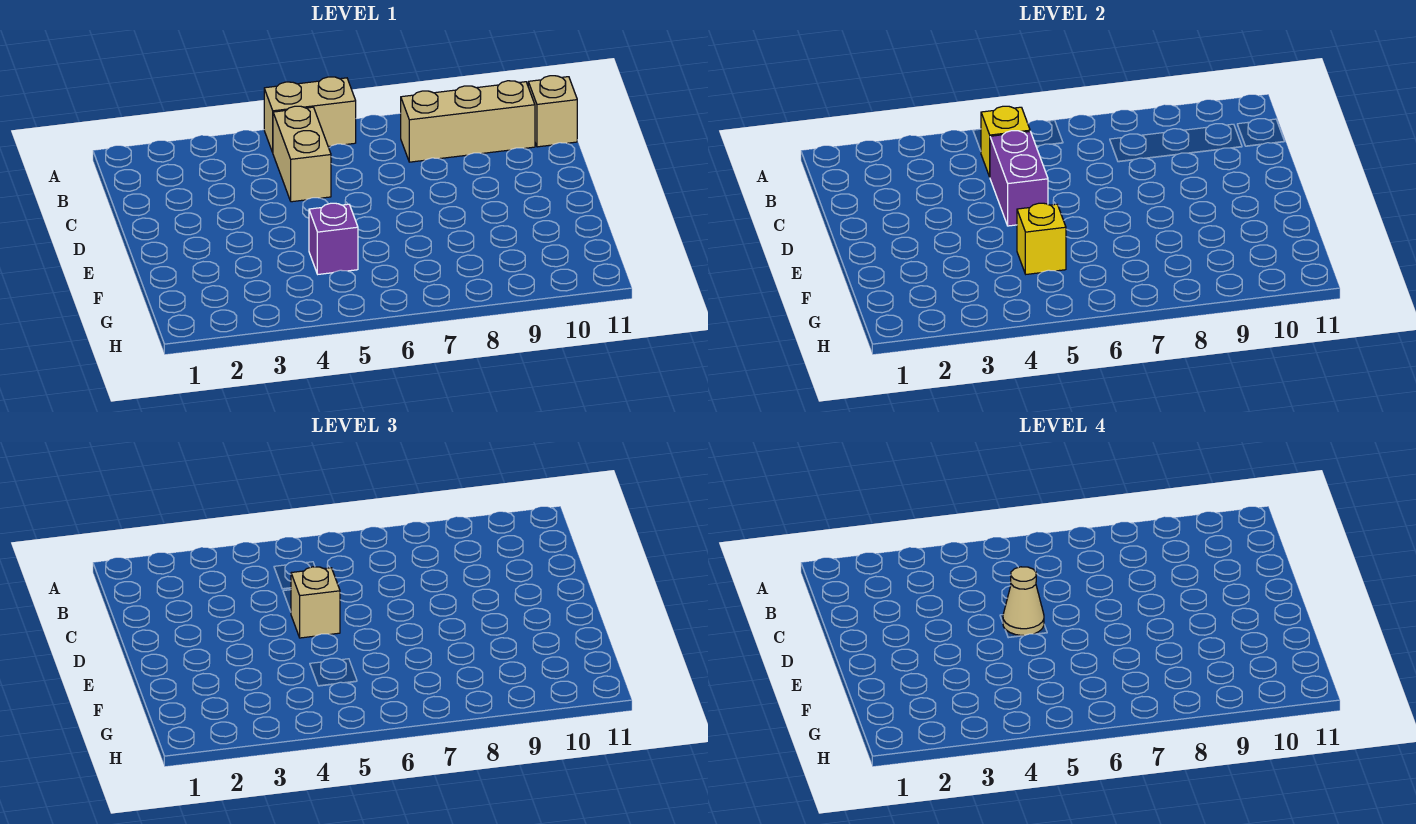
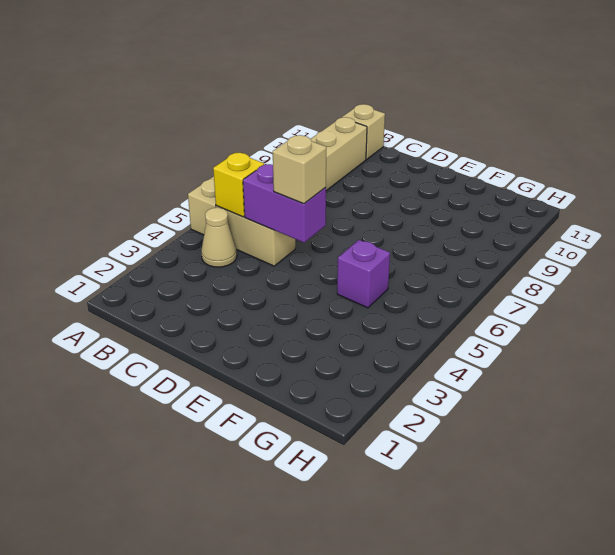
tan cone D5 level 4 -> tan cone B4 level 1
yellow brick F5 level 2 -> none

